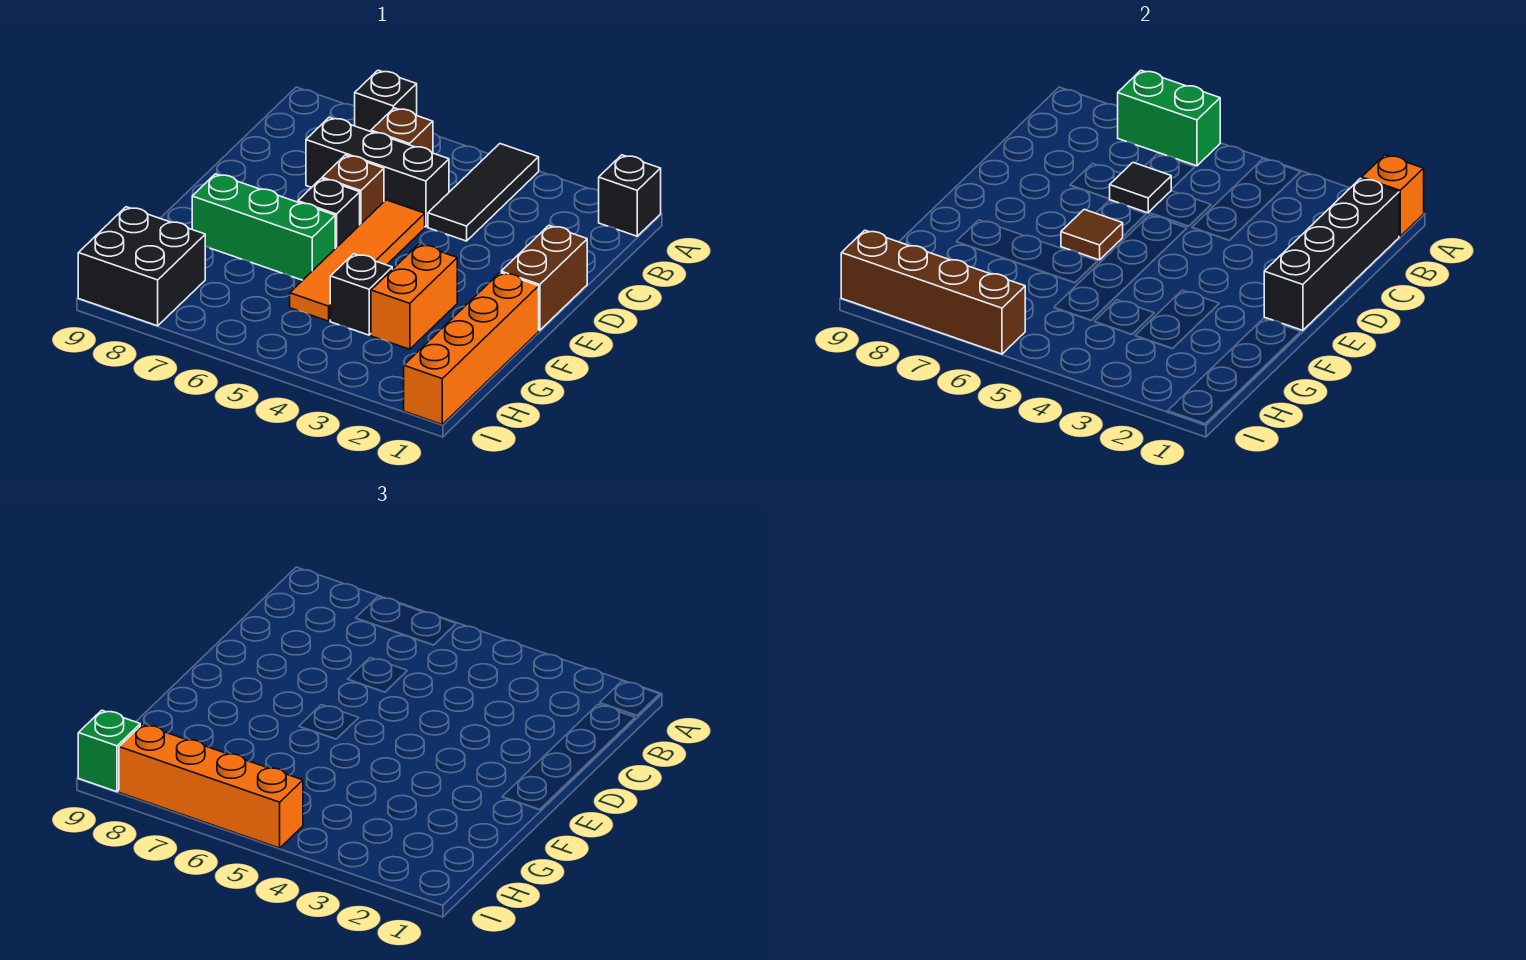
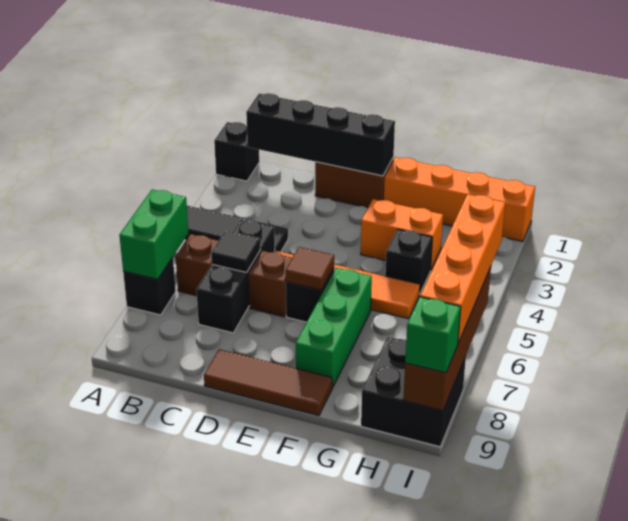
orange brick A1 level 2 -> none
none -> brown tile D9:F9 level 1

